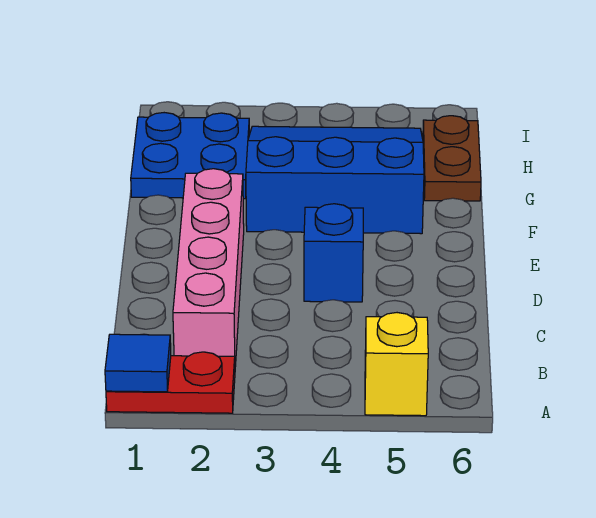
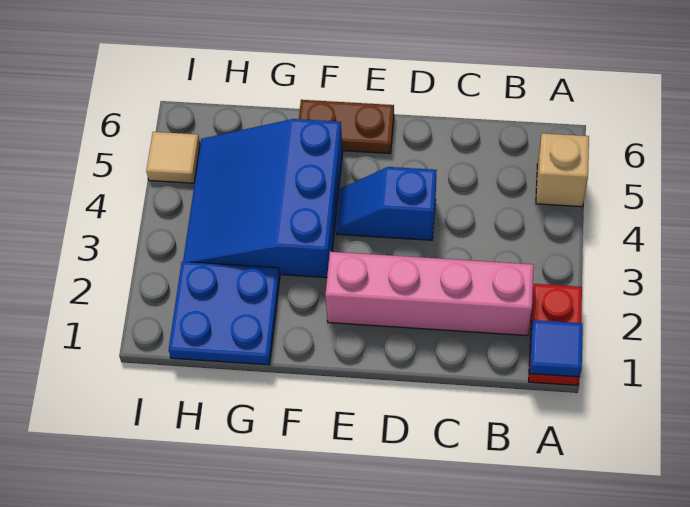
yellow brick A5 level 1 -> tan brick A5 level 1
brown plate G6:H6 level 1 -> brown plate E6:F6 level 1
none -> tan tile I5 level 1

